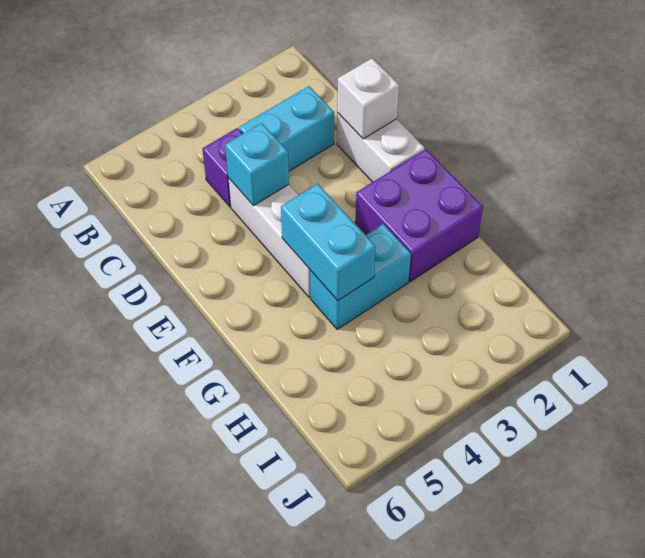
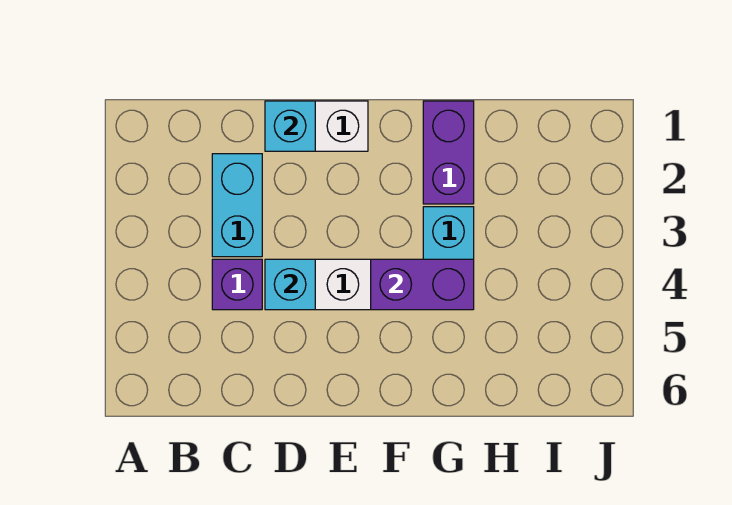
white brick D1 level 2 -> cyan brick D1 level 2
purple brick F1:G2 level 1 -> purple brick G1:G2 level 1
cyan brick F4:G4 level 2 -> purple brick F4:G4 level 2

